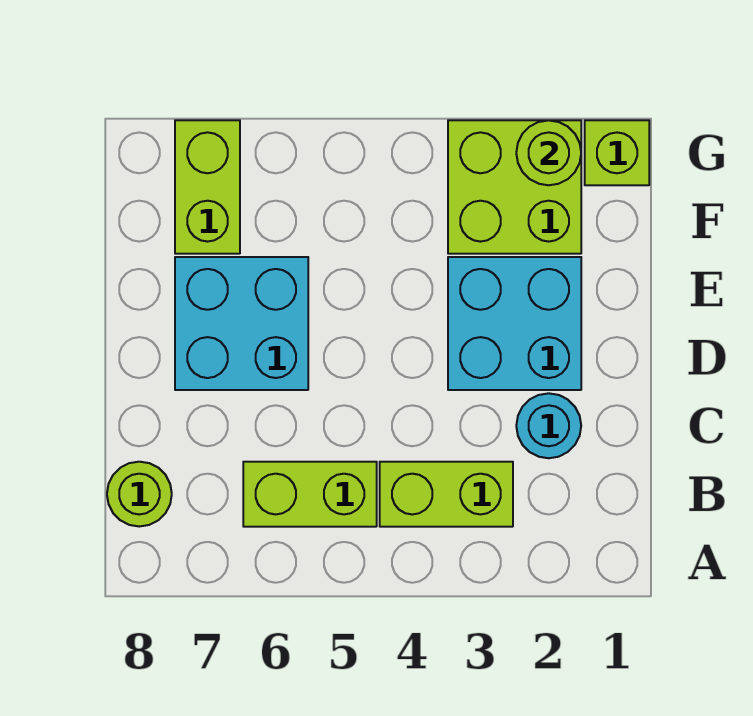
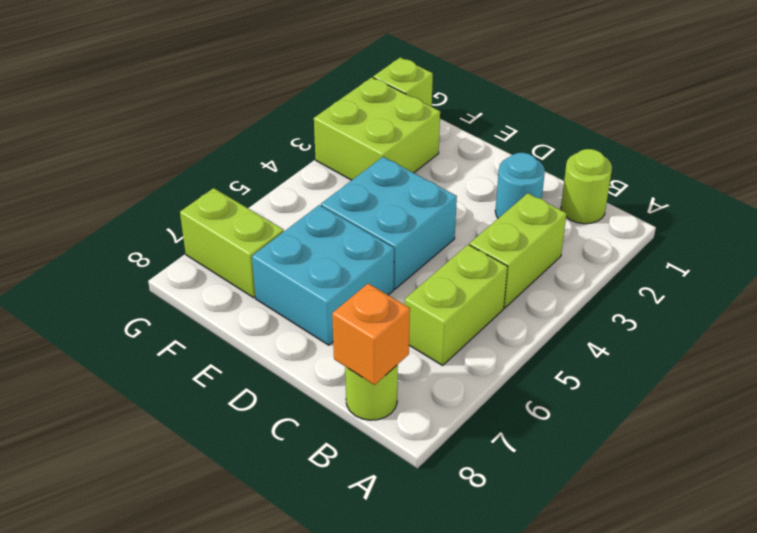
none -> orange brick B8 level 2
cyan brick D2:E3 level 1 -> cyan brick D4:E5 level 1
lime round brick G2 level 2 -> lime round brick B1 level 1

